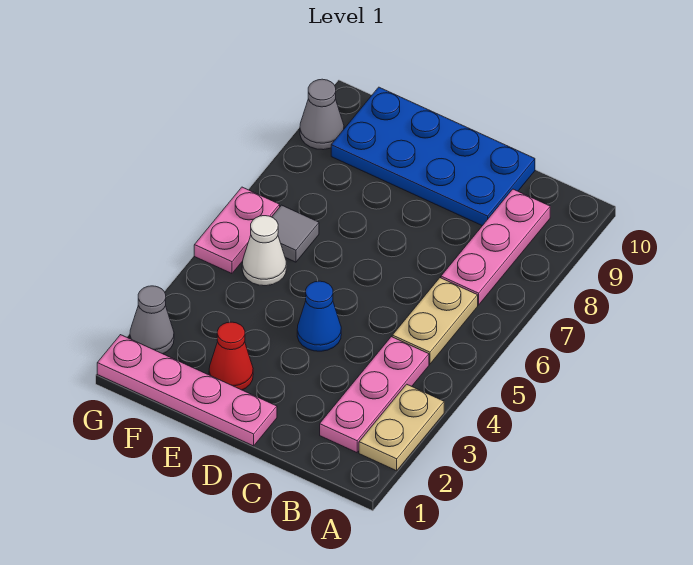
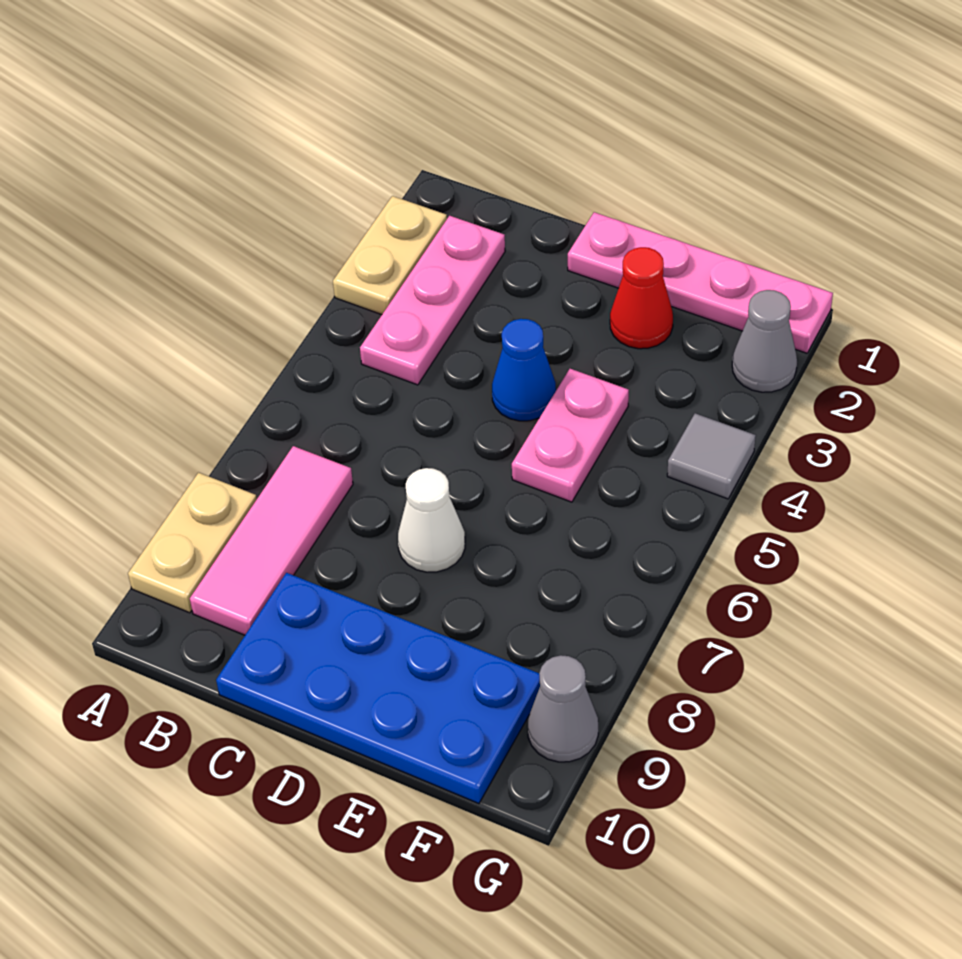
tan plate B5:B6 level 1 -> tan plate A8:A9 level 1
pink plate B7:B9 level 1 -> pink tile B7:B9 level 1
white cone F5 level 1 -> white cone D7 level 1
grey tile F6 level 1 -> grey tile G4 level 1
pink plate G5:G6 level 1 -> pink plate E4:E5 level 1

